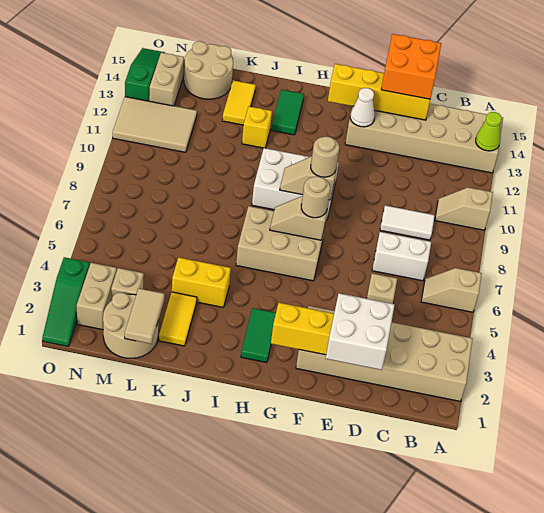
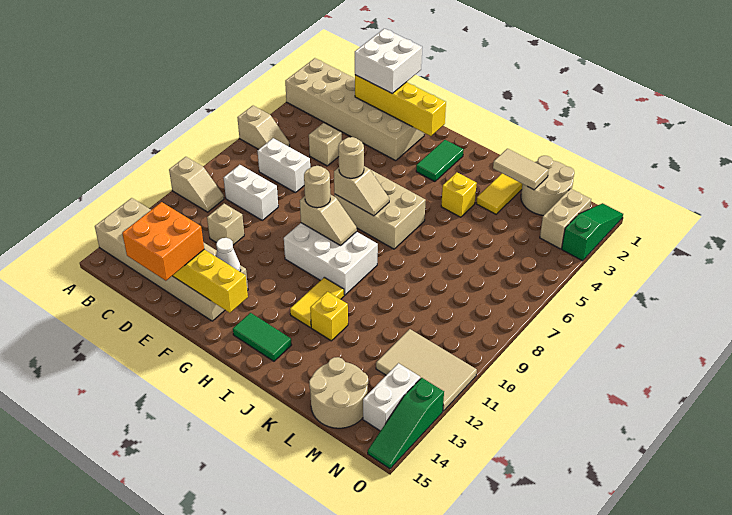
lime cone A13 level 2 -> none
white tile C9:D9 level 1 -> white brick C9:D9 level 1
green tile I13:I14 level 1 -> green tile H14:I14 level 1
yellow brick J4:K4 level 1 -> yellow brick J4 level 1
yellow tile K13:K14 level 1 -> yellow tile I11:I12 level 1
tan tile L1:L2 level 2 -> tan tile K2:L2 level 2
tan brick M3 level 1 -> tan brick D11 level 1
tan brick N13:N14 level 1 -> white brick N13:N14 level 1

